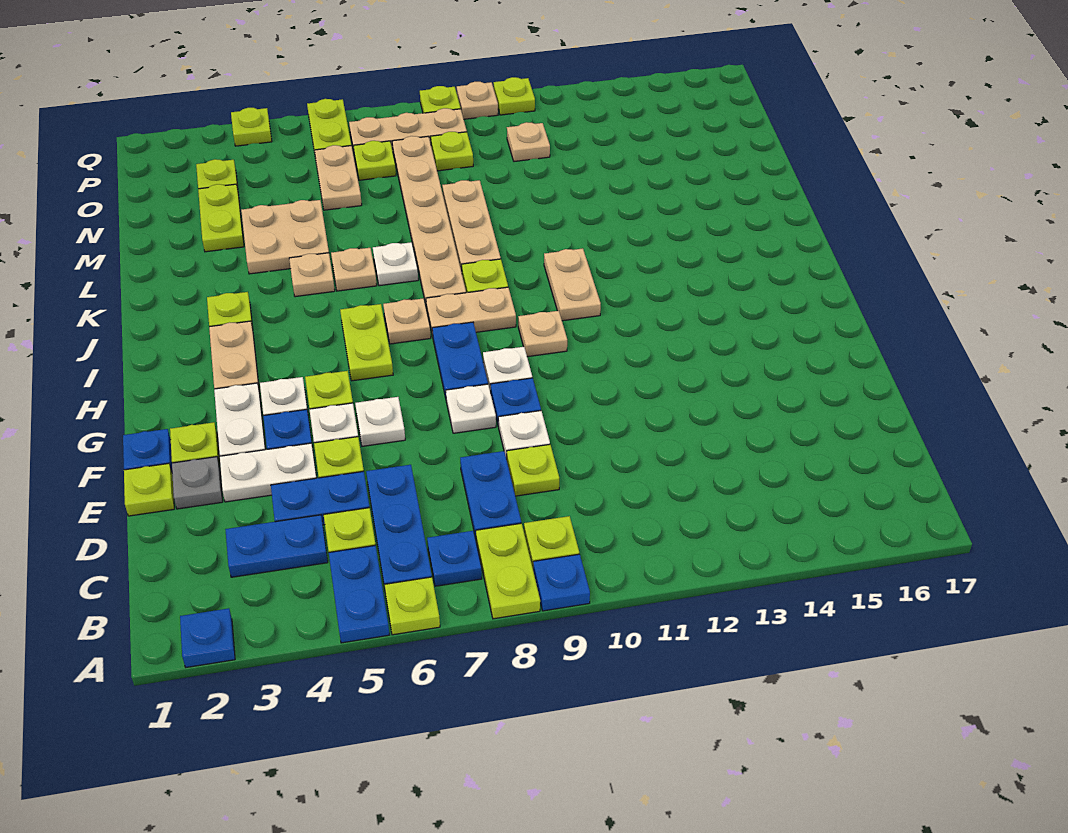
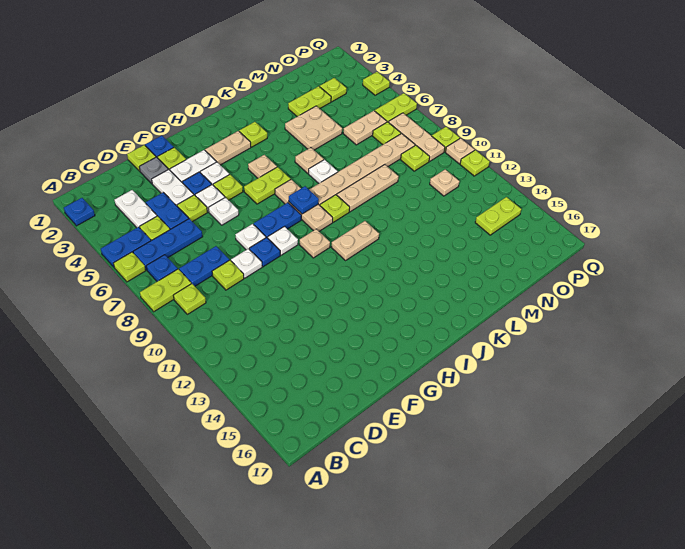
blue plate A9 level 1 -> blue plate I8 level 2
blue plate C3:C4 level 1 -> white plate C3:C4 level 1
tan plate K5 level 1 -> tan plate I5 level 1
none -> lime plate O14:P14 level 1

